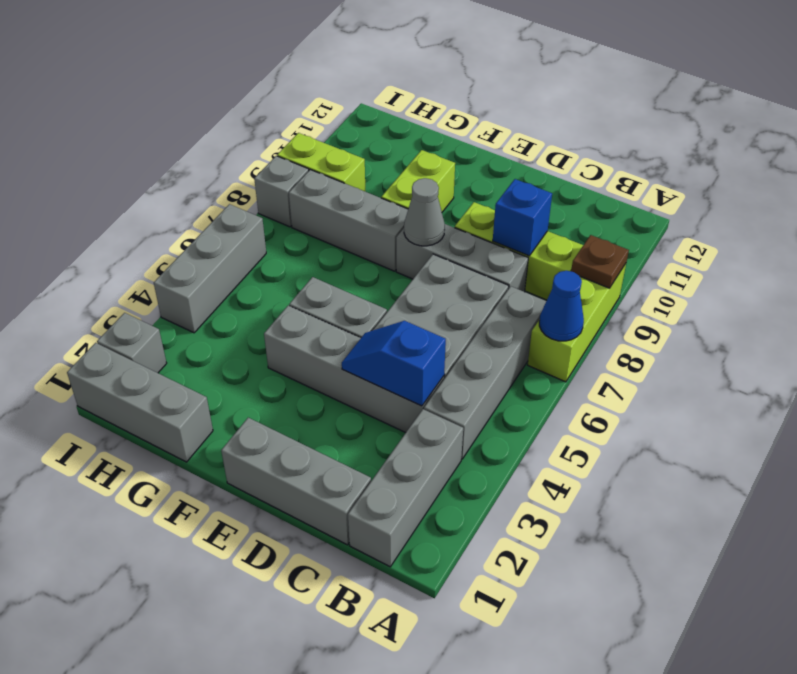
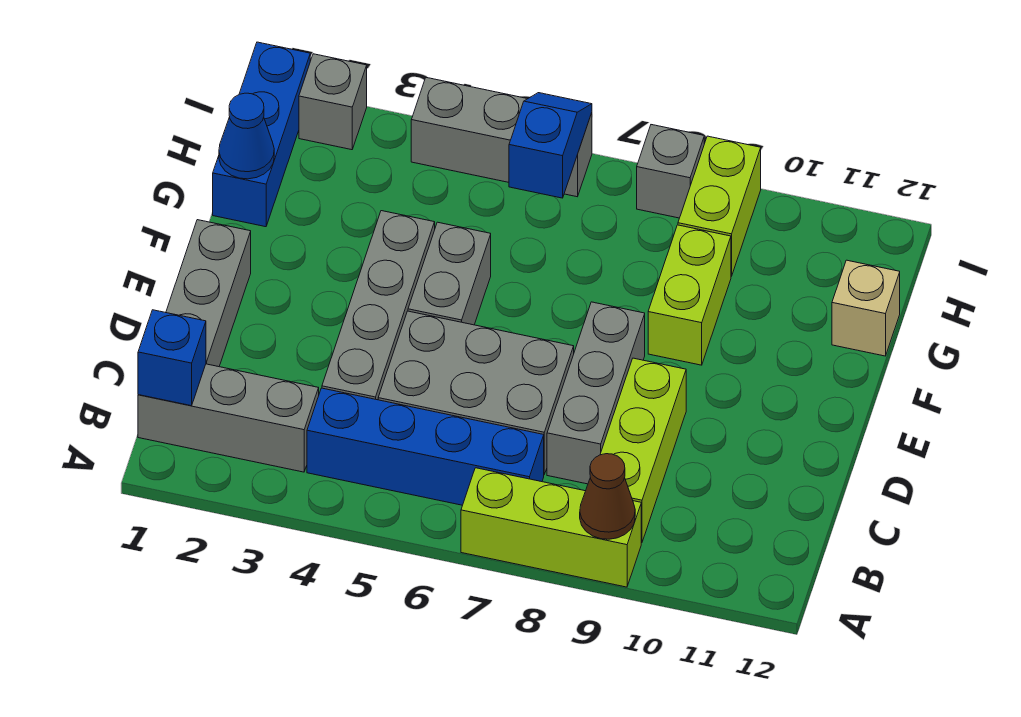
blue cone A7 level 2 -> blue cone G1 level 2
brown plate A9 level 2 -> brown cone A9 level 2
grey brick B4:B7 level 1 -> blue brick B4:B7 level 1
blue slope C4:D4 level 2 top C -> blue slope H6:I6 level 2 top H
blue brick C9 level 2 -> blue brick B1 level 2
grey cone E8 level 2 -> none
grey brick F8:H8 level 1 -> none
lime brick F9:F10 level 1 -> lime brick F9:G9 level 1
grey brick G1:I1 level 1 -> blue brick G1:I1 level 1
none -> tan brick G12 level 1

